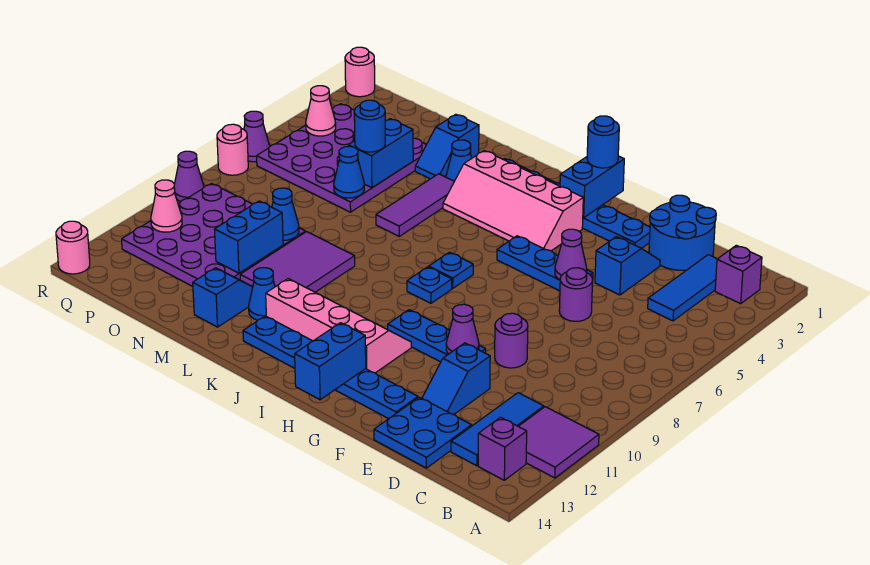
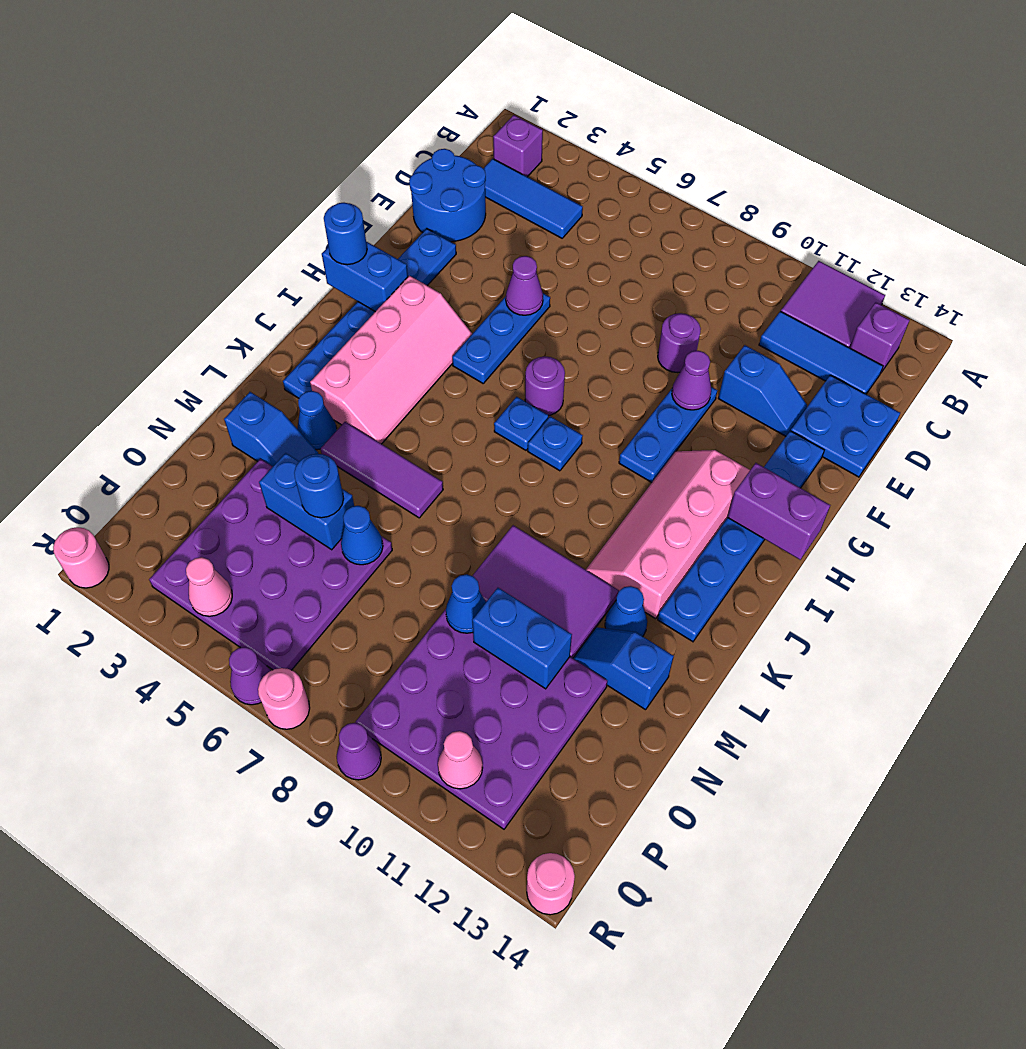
blue slope E3:E4 level 1 top 4 -> none
purple round brick E6 level 1 -> purple round brick H7 level 1
blue brick H13:H14 level 2 -> purple brick H13:H14 level 2

